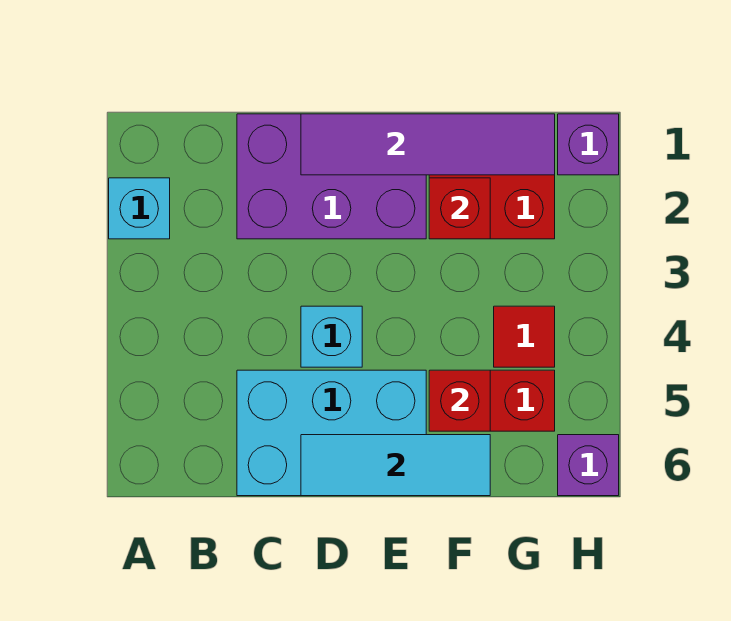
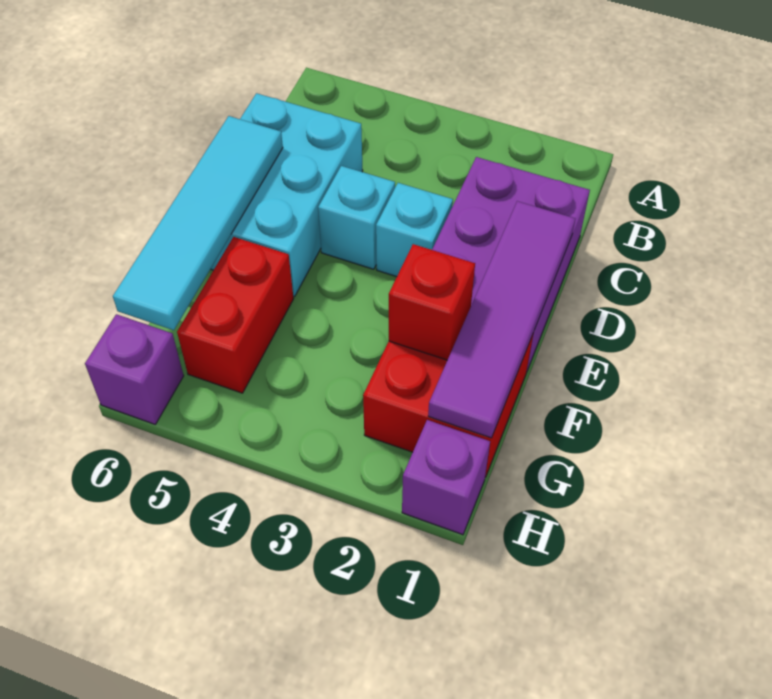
cyan brick A2 level 1 -> cyan brick D3 level 1
cyan tile D6:F6 level 2 -> cyan tile D6:G6 level 2
red brick F5 level 2 -> none
red tile G4 level 1 -> none

